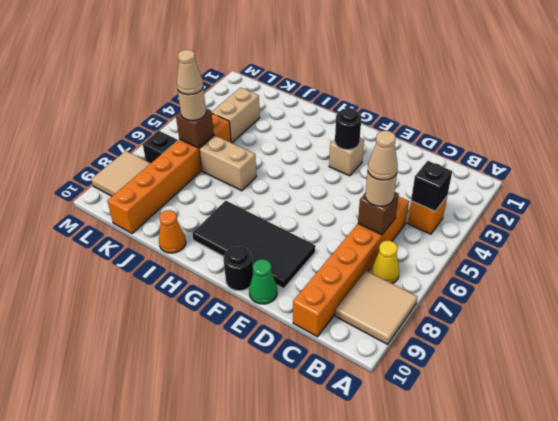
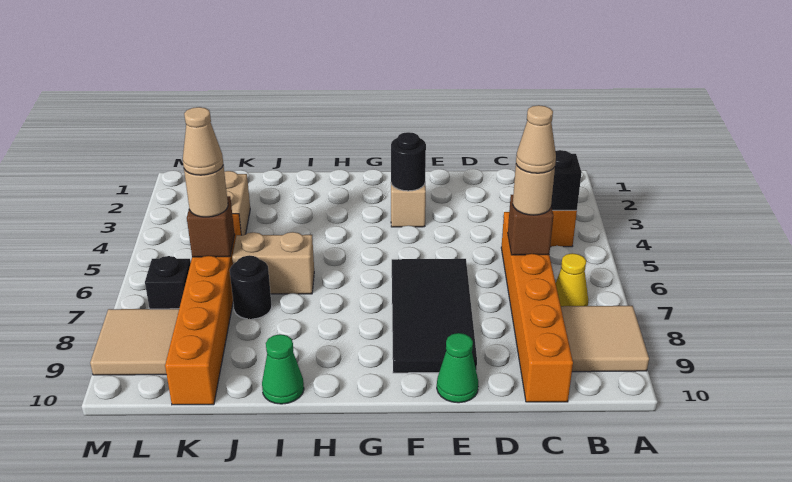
black tile E8:H9 level 1 -> black tile E6:F9 level 1
black round brick F10 level 1 -> black round brick J7 level 1
orange cone I10 level 1 -> green cone I10 level 1

